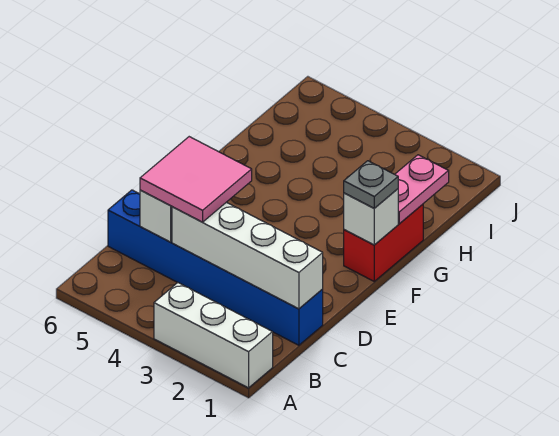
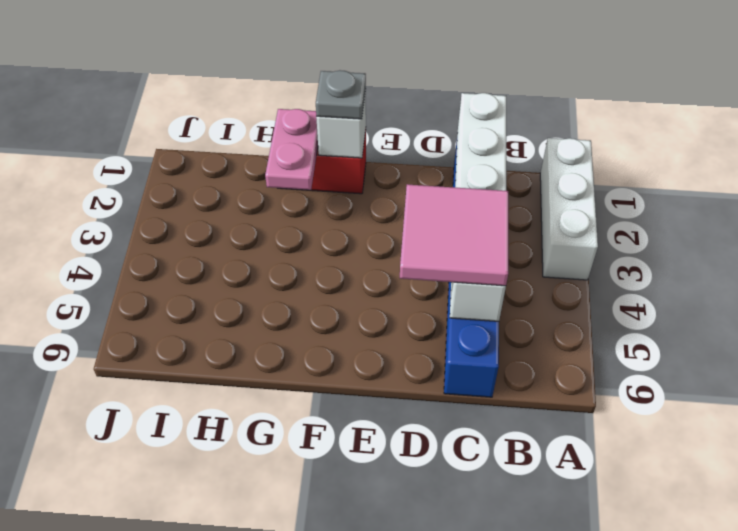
pink plate G1:H1 level 2 -> pink plate G1:G2 level 2

